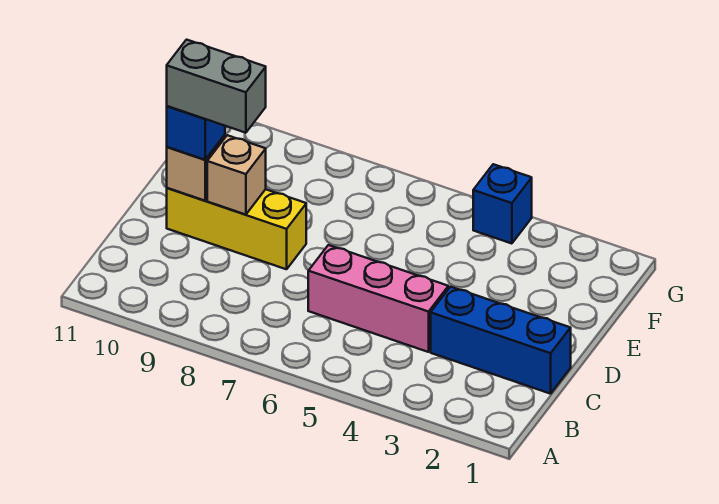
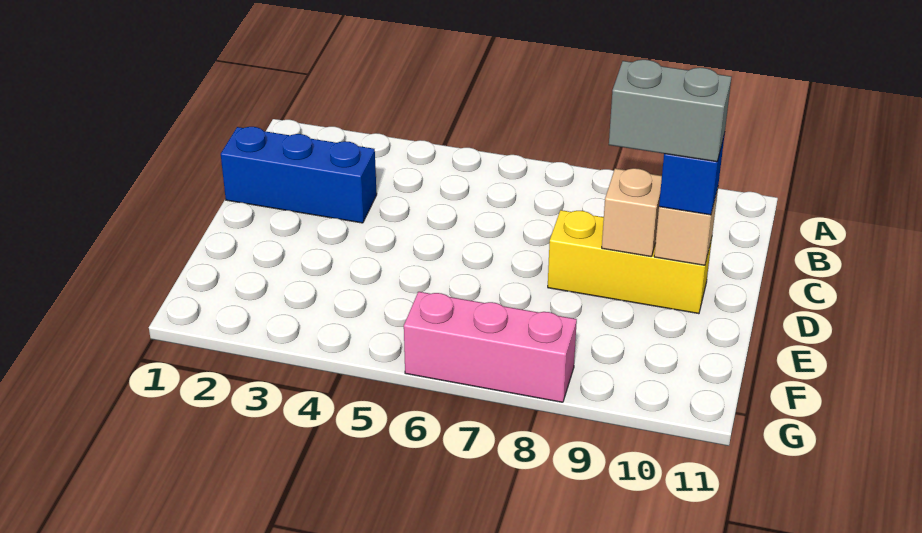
pink brick C4:C6 level 1 -> pink brick G6:G8 level 1
blue brick G4 level 1 -> none

